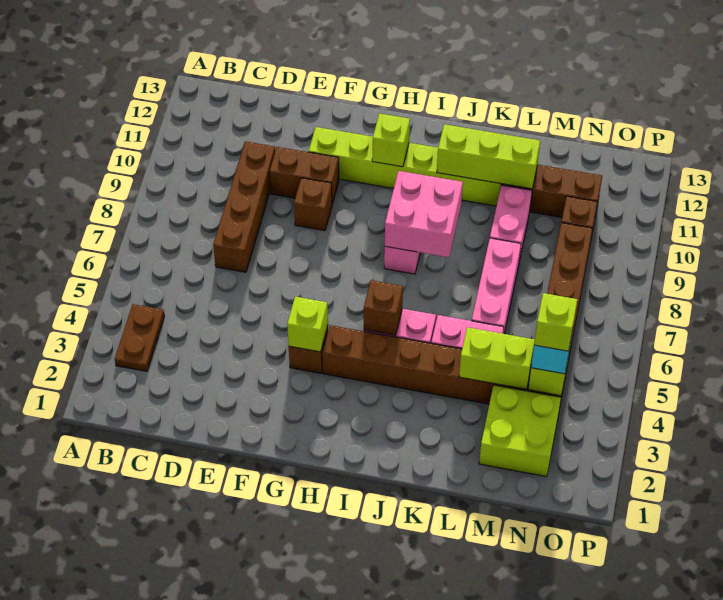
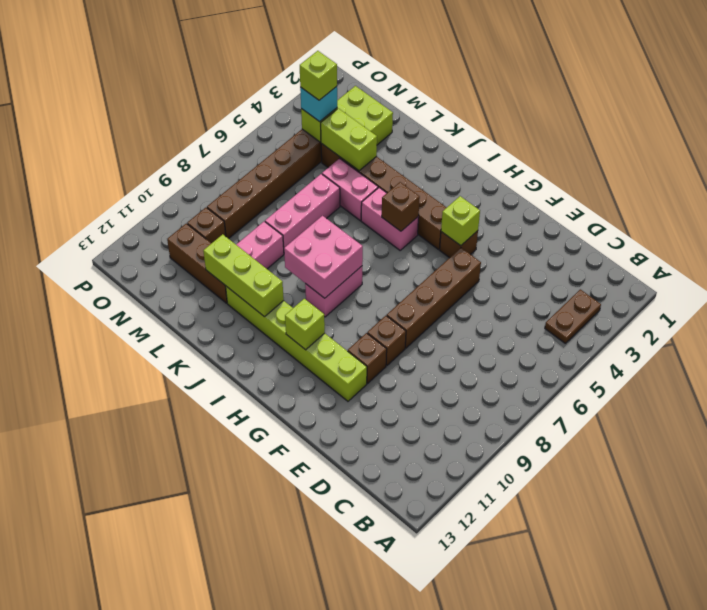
brown brick D7:D10 level 1 -> brown brick F5:F8 level 1
brown brick E10:F10 level 1 -> brown brick F10 level 1

